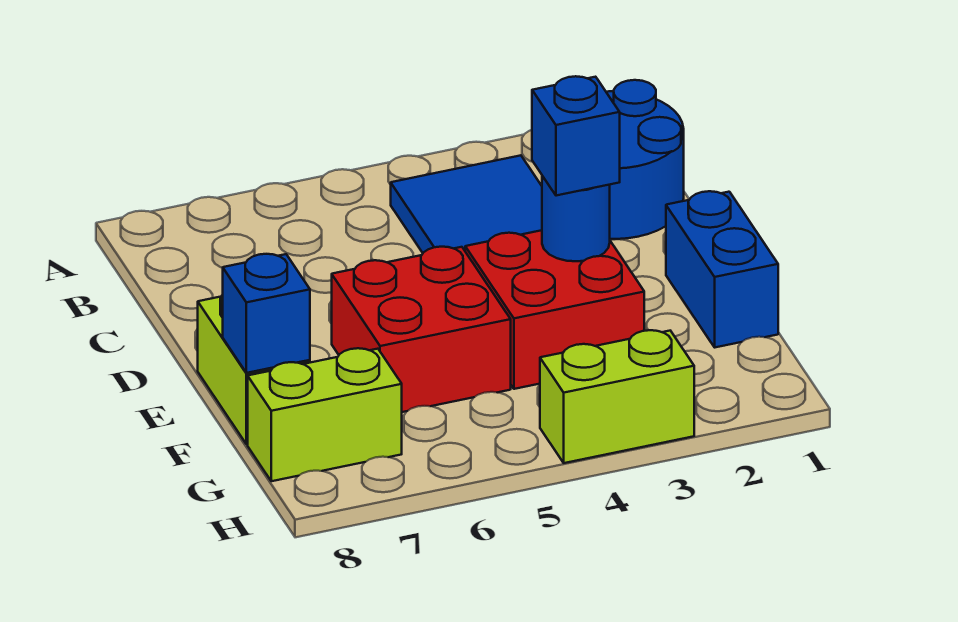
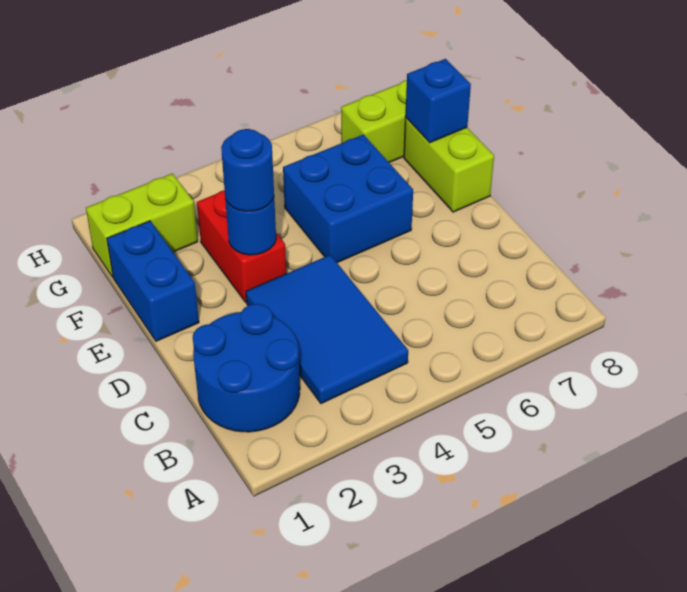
red brick E3:F4 level 1 -> red brick E3:F3 level 1
blue brick E3 level 3 -> blue round brick E3 level 3
red brick E5:F6 level 1 -> blue brick E5:F6 level 1
lime brick H3:H4 level 1 -> lime brick G1:G2 level 1

